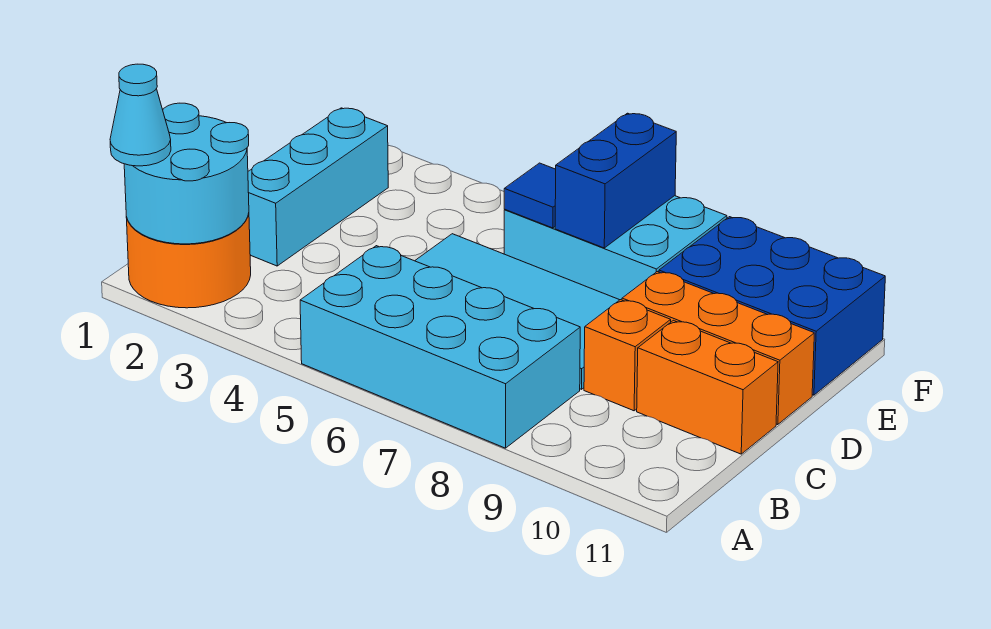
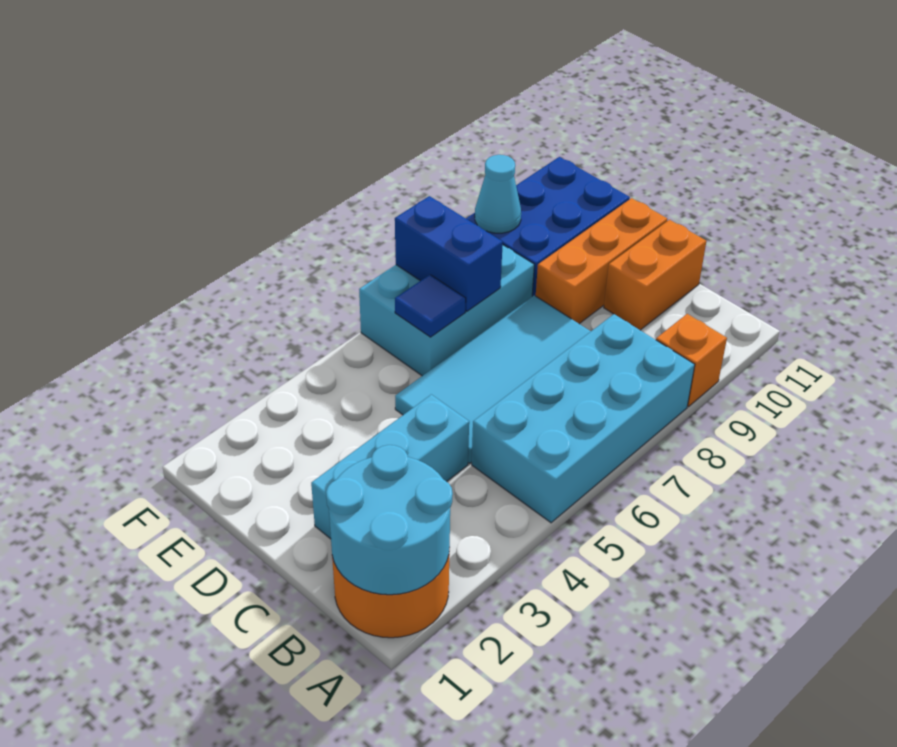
cyan cone A1 level 3 -> cyan cone F9 level 2
cyan brick C2:E2 level 1 -> cyan brick C2:C4 level 1
orange brick C9 level 1 -> orange brick A9 level 1

